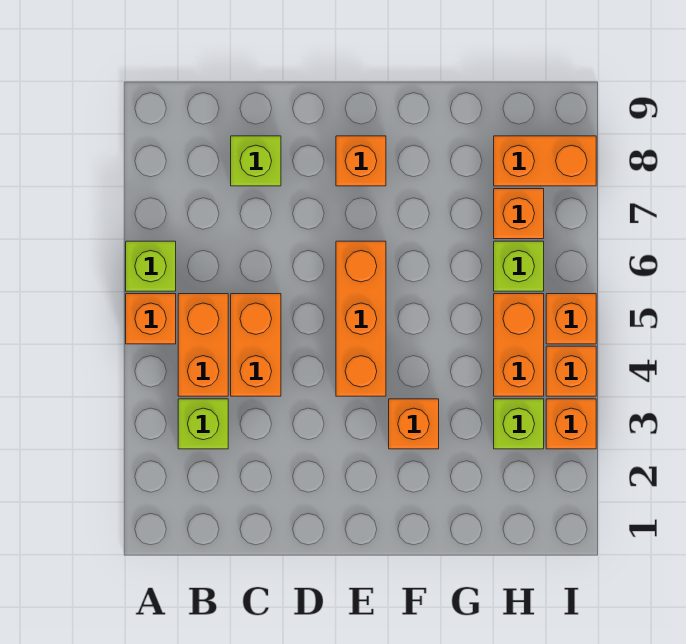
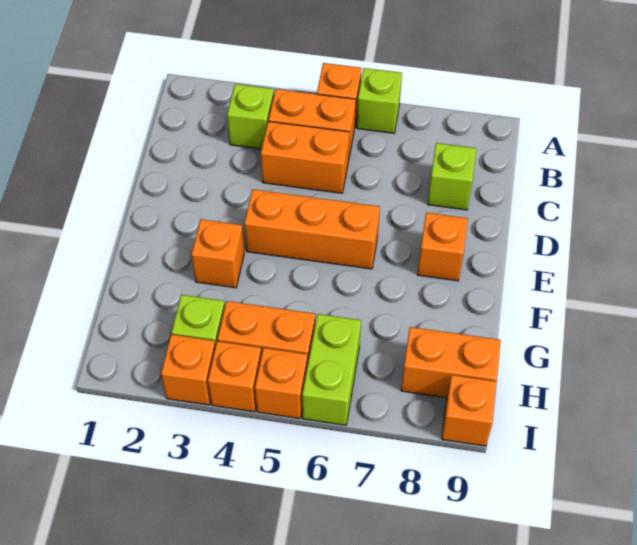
lime brick H6 level 1 -> lime brick H6:I6 level 1
orange brick H7 level 1 -> orange brick I9 level 1
orange brick H8:I8 level 1 -> orange brick H8:H9 level 1

